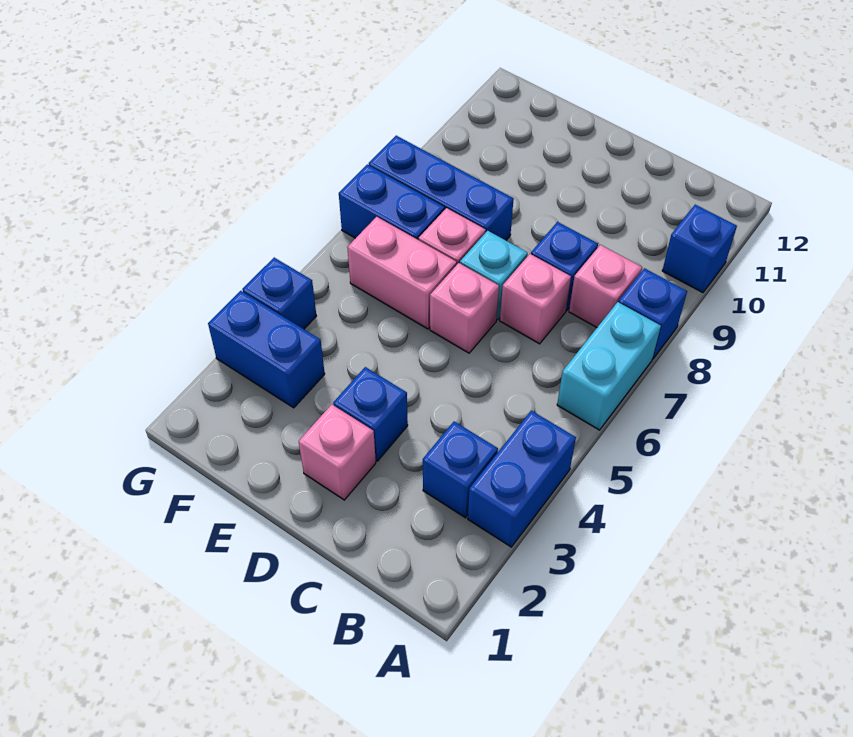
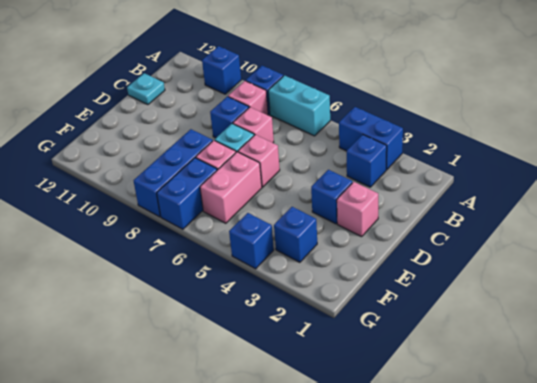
none -> cyan plate C12 level 1
blue brick F3:G3 level 1 -> blue brick F3 level 1

